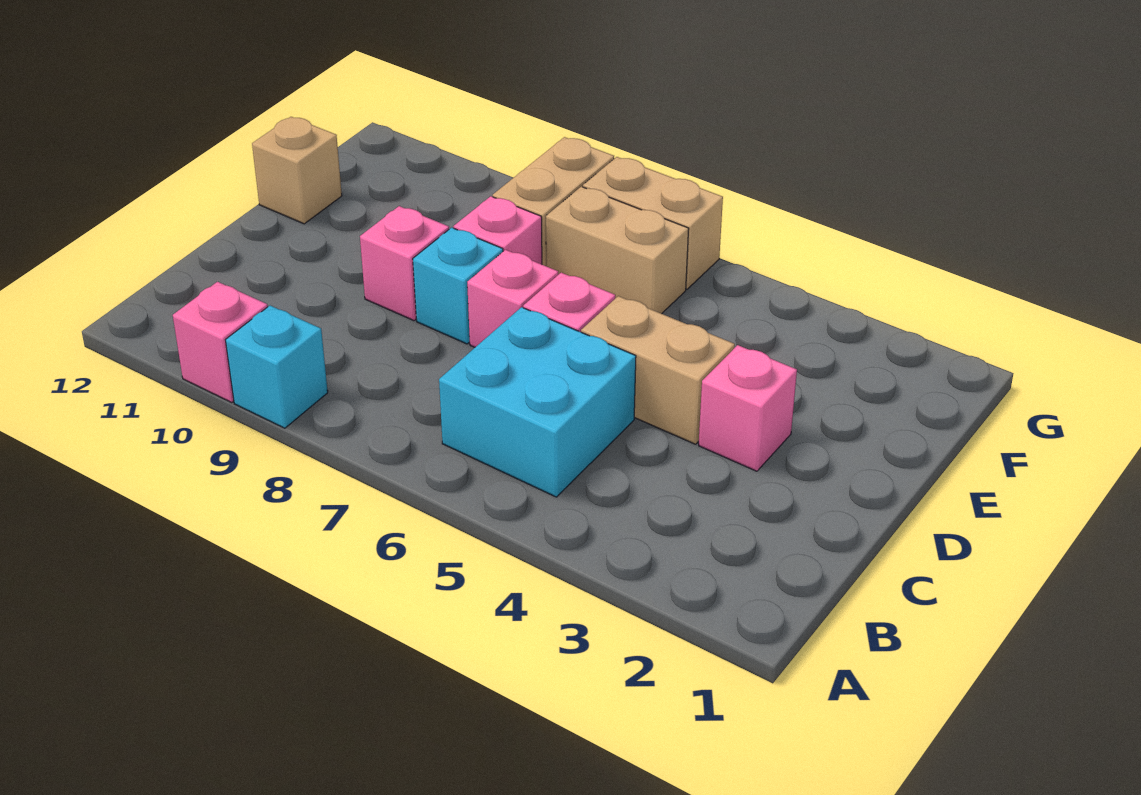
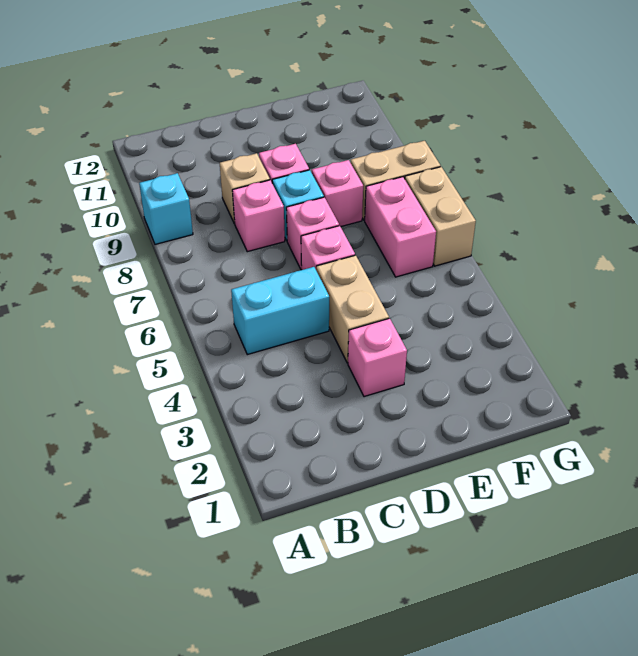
pink brick A10 level 1 -> pink brick C8 level 1
cyan brick B5:C6 level 1 -> cyan brick B5:C5 level 1
tan brick E12 level 1 -> tan brick C9 level 1
tan brick F6:F7 level 1 -> pink brick F6:F7 level 1

